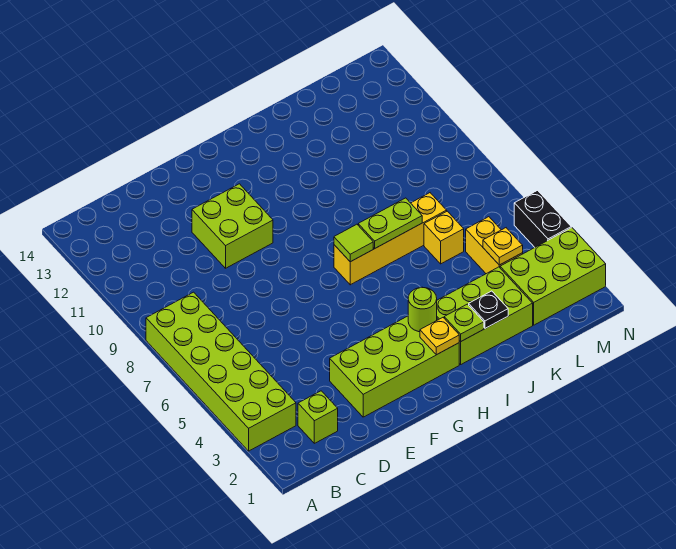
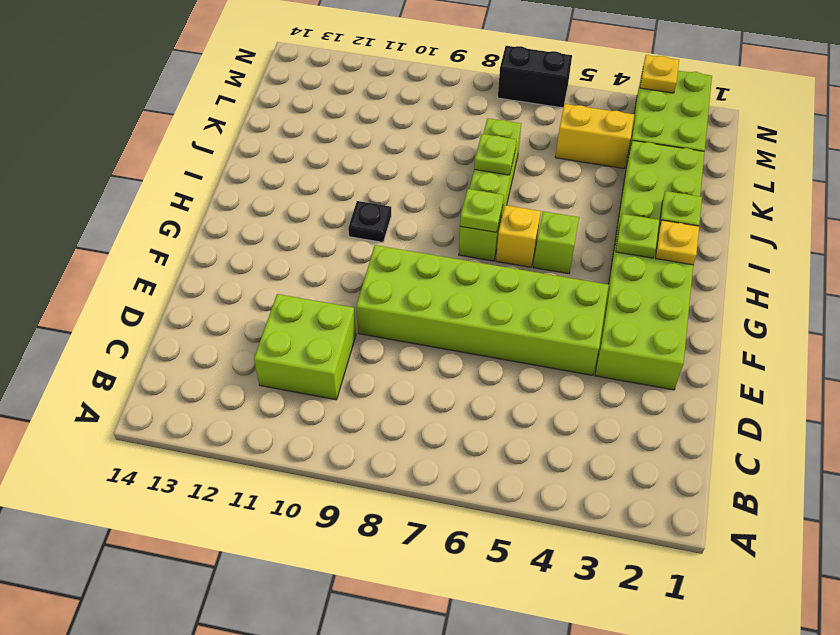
lime brick A3:B8 level 1 -> lime brick E4:F9 level 1
lime brick C2 level 1 -> lime brick H5 level 1
lime brick E10:F11 level 1 -> lime brick C10:D11 level 1
lime round brick H3 level 2 -> lime plate H3 level 2
yellow brick H7:K7 level 1 -> lime brick H7:K7 level 1
lime tile H7 level 2 -> lime plate H7 level 2
lime plate I7:J7 level 2 -> lime plate J7 level 2
black plate J2 level 2 -> black plate H10 level 1
yellow brick K6 level 1 -> yellow brick H6 level 1
yellow plate L4 level 2 -> yellow plate N3 level 2
black brick N4:N5 level 1 -> black brick N6:N7 level 1

